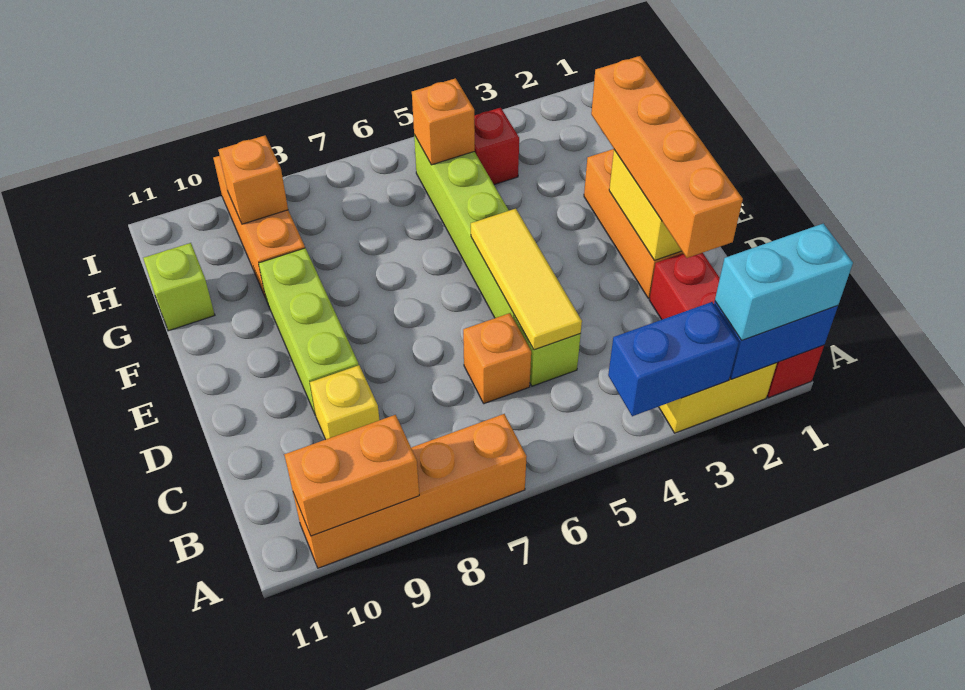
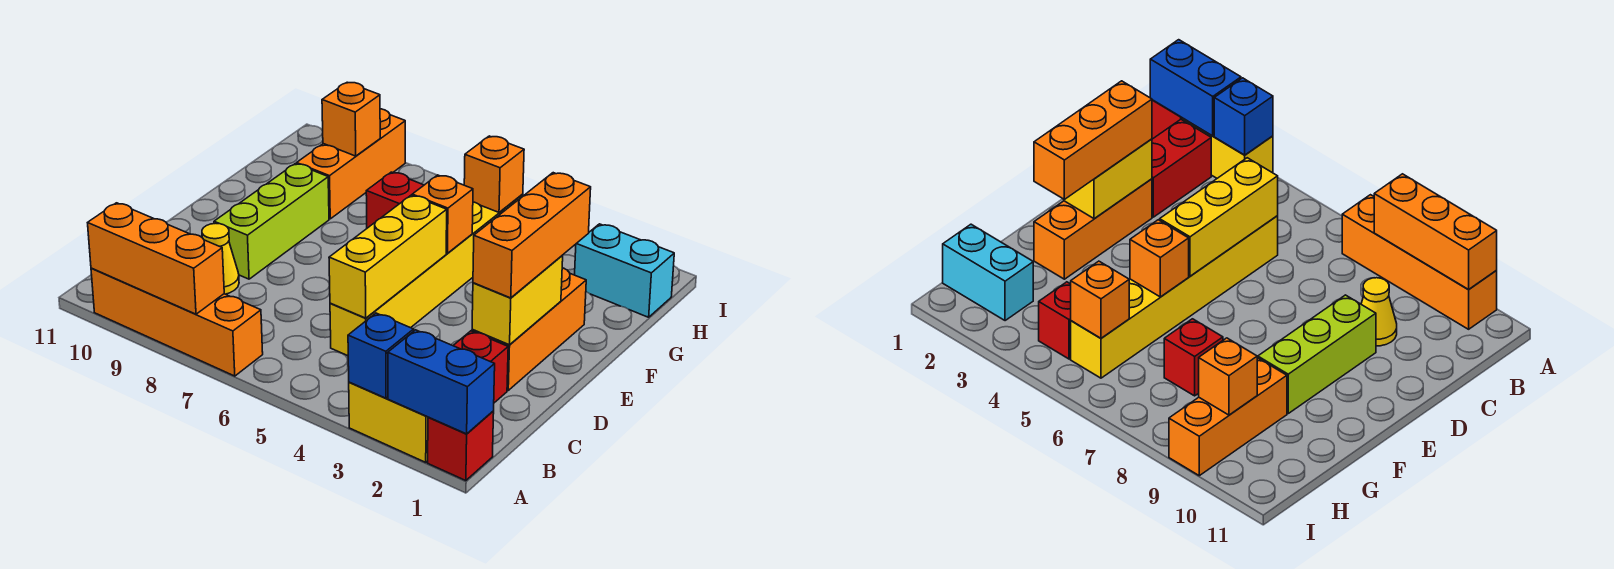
cyan brick A1:A2 level 3 -> cyan brick H1:H2 level 1
blue brick A3:A4 level 2 -> blue brick A3 level 2
orange brick A9:A10 level 2 -> orange brick A8:A10 level 2
orange brick C2:F2 level 3 -> orange brick D2:F2 level 3
lime brick C5:H5 level 1 -> yellow brick C5:H5 level 1
yellow tile C5:E5 level 2 -> yellow brick C5:E5 level 2
orange brick C6 level 1 -> orange brick F5 level 2
yellow brick C9 level 1 -> yellow cone C9 level 1
none -> red brick G7 level 1
lime brick G11 level 1 -> none

